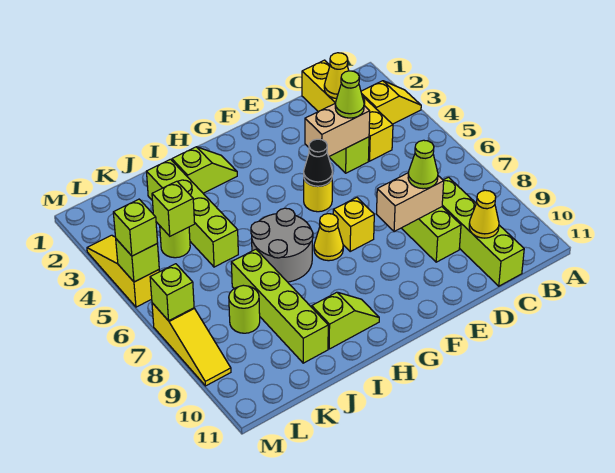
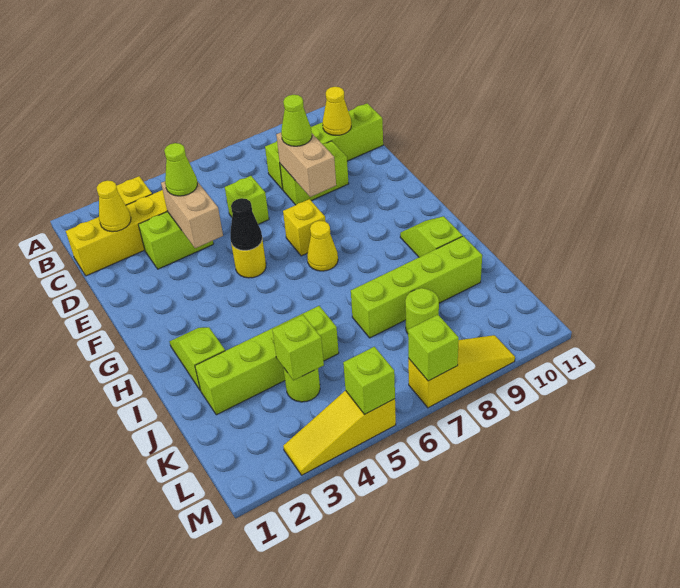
grey round brick H6:I7 level 1 -> none
lime brick M5 level 3 -> lime brick D6 level 1

